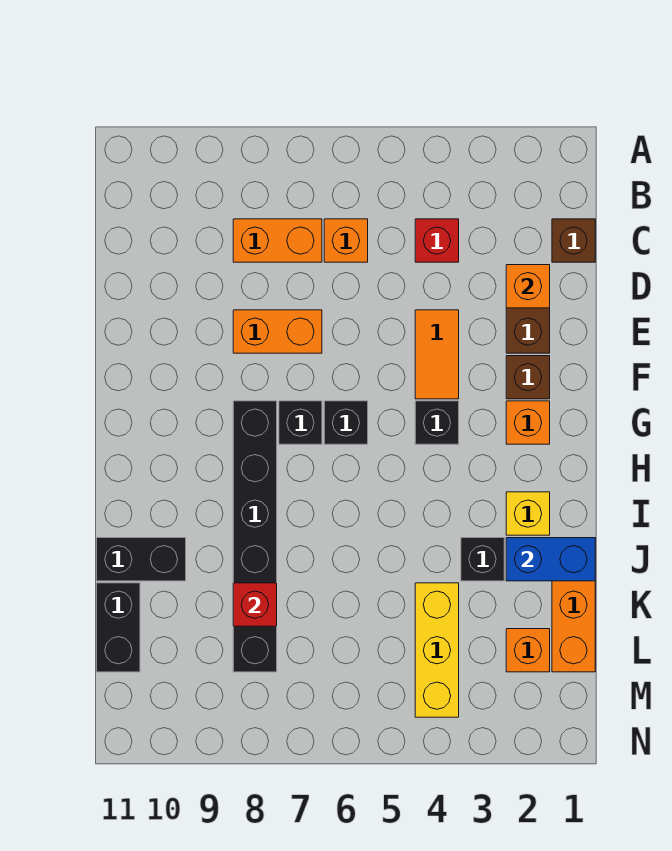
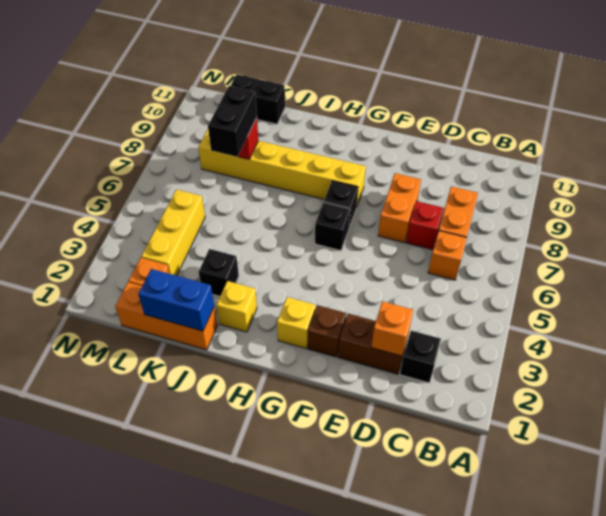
brown brick C1 level 1 -> none
red brick C4 level 1 -> red brick D7 level 1
orange tile E4:F4 level 1 -> none
orange brick G2 level 1 -> yellow brick G2 level 1
black brick G4 level 1 -> black brick C2 level 1
black brick G8:L8 level 1 -> yellow brick G8:L8 level 1
blue brick J1:J2 level 2 -> blue brick J1:K1 level 2
black brick J10:J11 level 1 -> black brick K7:K8 level 3
yellow brick K4:M4 level 1 -> yellow brick L3:L5 level 1

